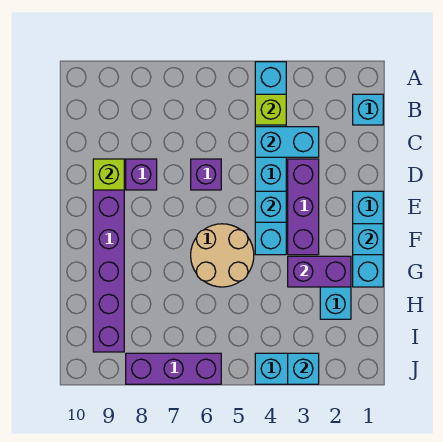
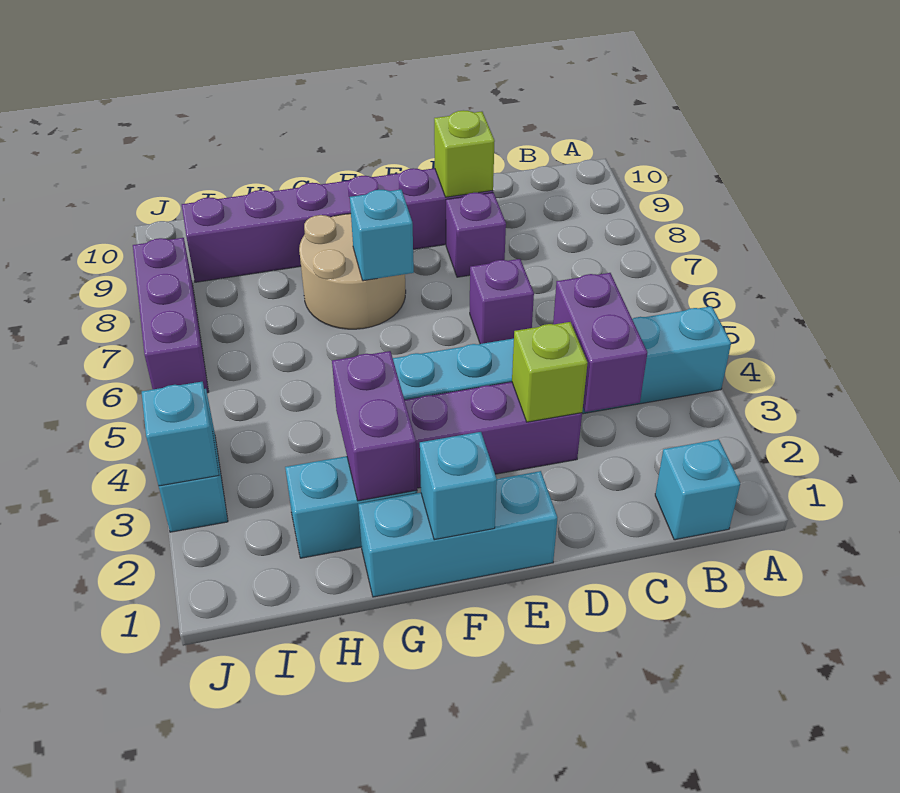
lime brick B4 level 2 -> lime brick D3 level 2
cyan brick C3:C4 level 2 -> purple brick C3:C4 level 2
cyan brick E4 level 2 -> cyan brick F7 level 2
tan round brick F5:G6 level 1 -> tan round brick F7:G8 level 1

